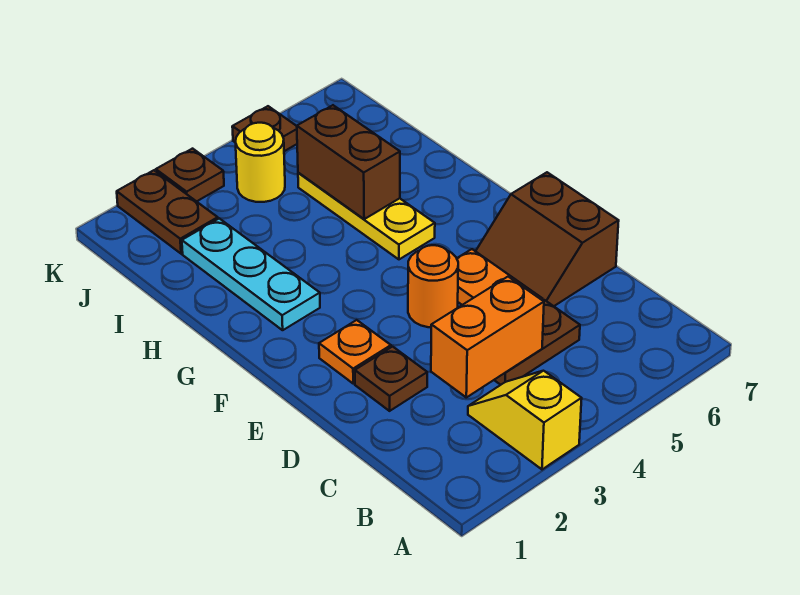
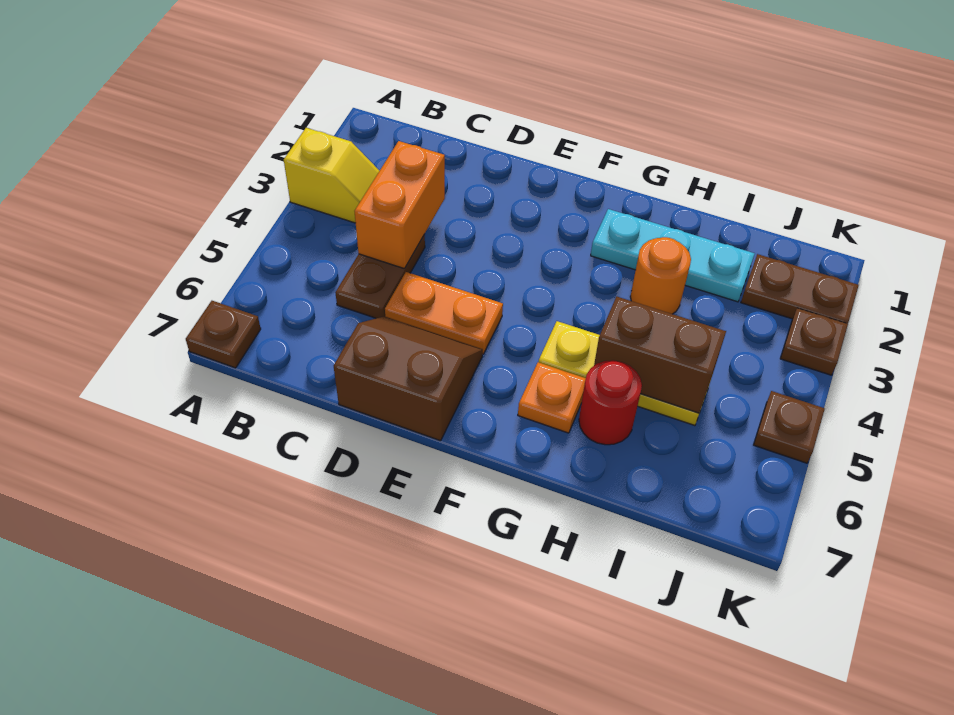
brown plate D2 level 1 -> brown plate A7 level 1
orange plate E2 level 1 -> orange plate G6 level 1
orange round brick E4 level 1 -> orange round brick H3 level 1
none -> red round brick H6 level 1
yellow round brick J4 level 1 -> none

